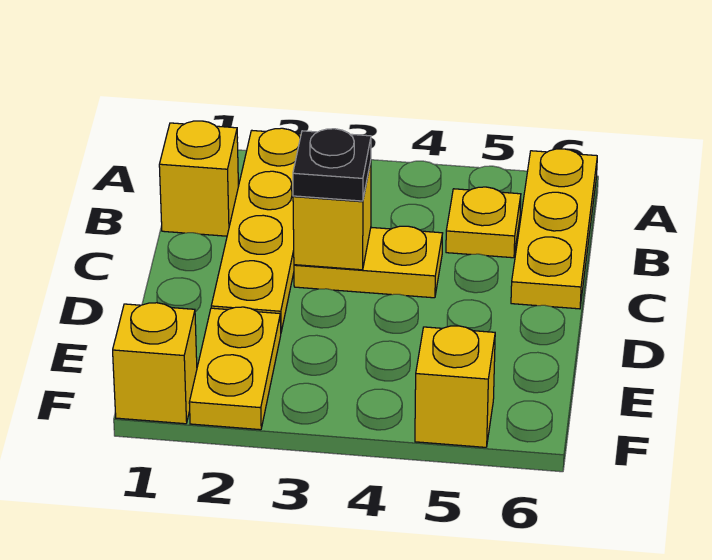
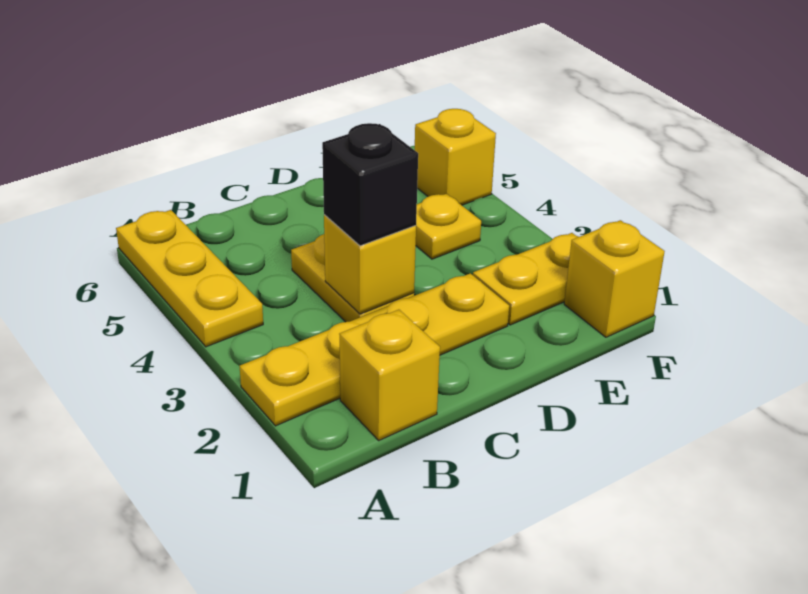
yellow plate A6:C6 level 1 -> yellow plate A4:A6 level 1
yellow plate B5 level 1 -> yellow plate E4 level 1
black plate C3 level 3 -> black brick C3 level 3

